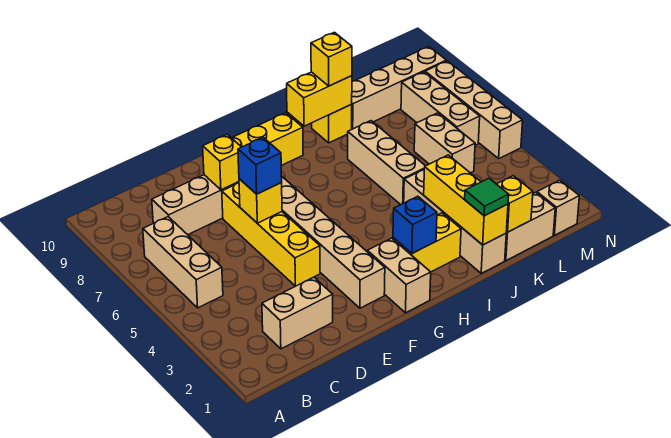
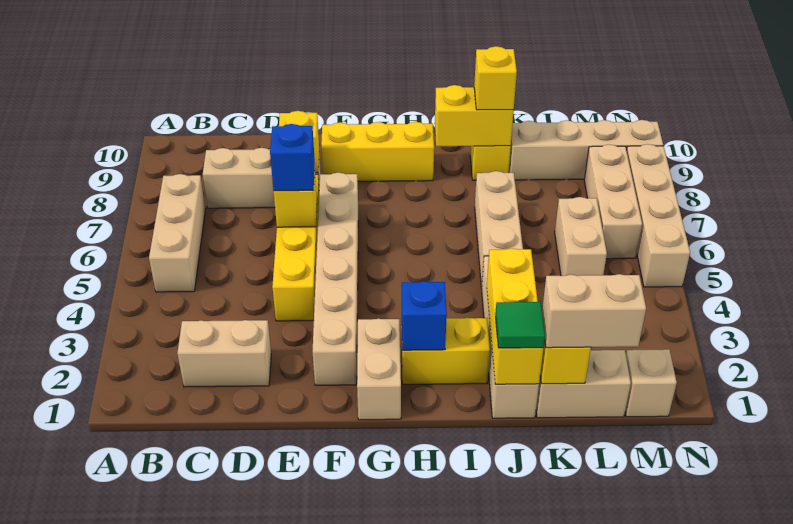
none -> tan brick K1:L1 level 3

